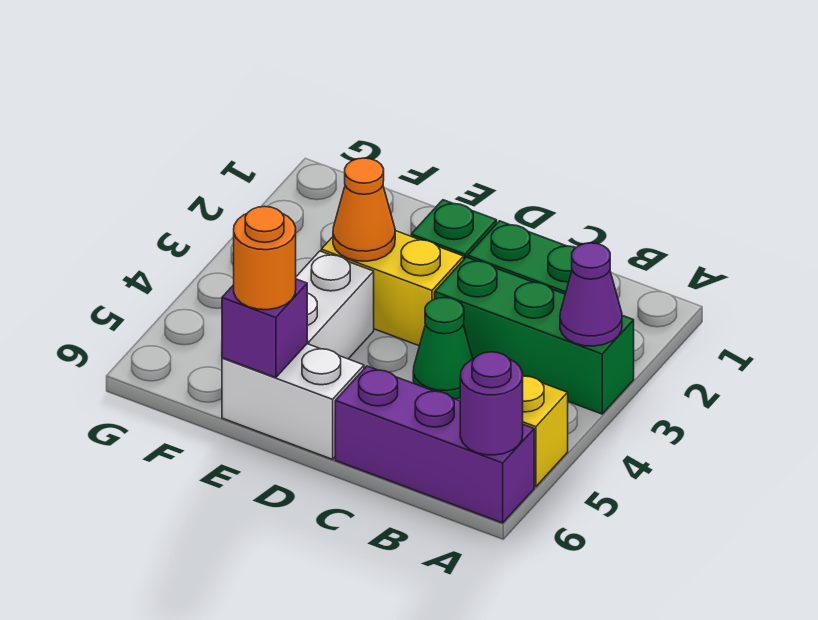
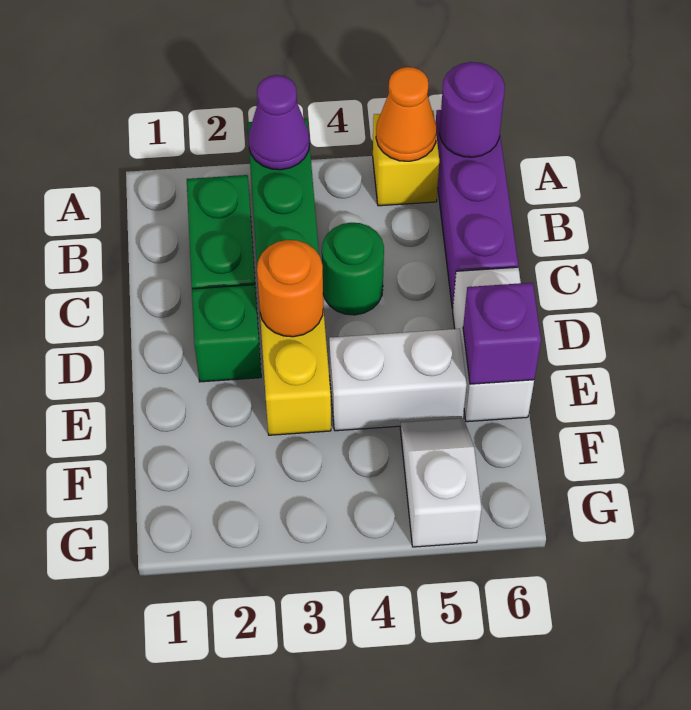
green cone C4 level 1 -> green round brick C4 level 1
orange cone E3 level 2 -> orange cone A5 level 2
orange round brick E6 level 3 -> orange round brick D3 level 2
none -> white slope F5:G5 level 1 top G

